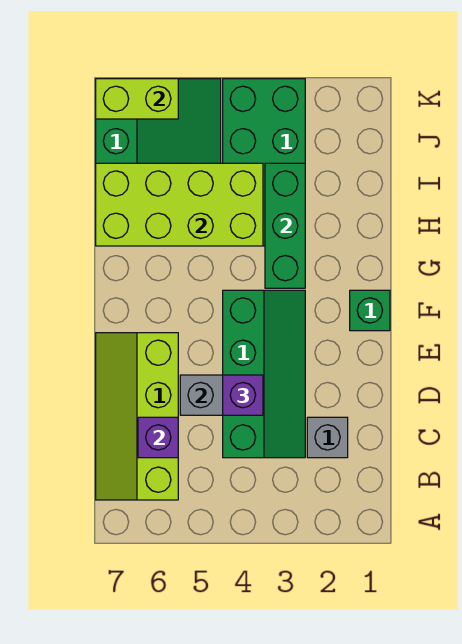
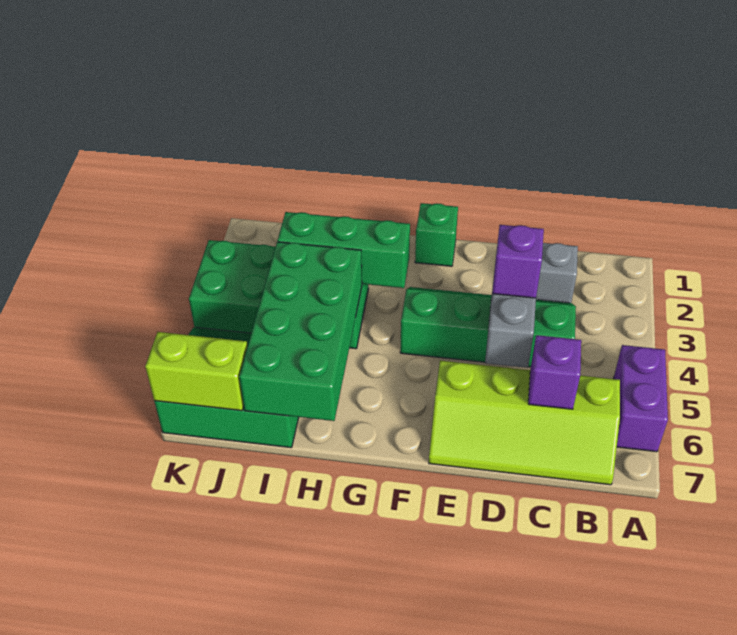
none -> purple brick A5:A6 level 1
lime brick H4:I7 level 2 -> green brick H4:I7 level 2
lime brick K6:K7 level 2 -> lime brick J7:K7 level 2

